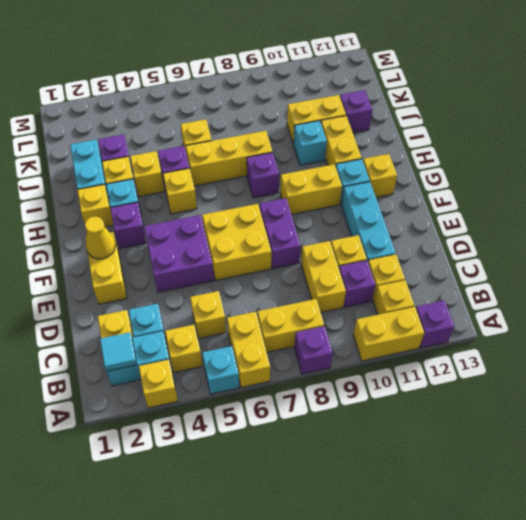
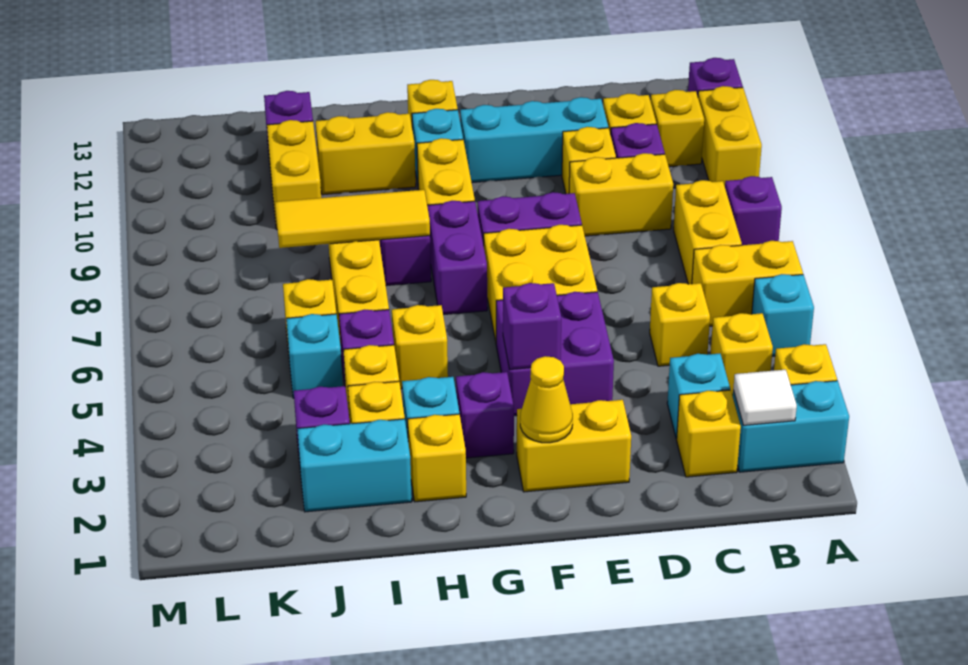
cyan brick B2:B3 level 1 -> cyan brick A2:B2 level 1
cyan tile B2 level 2 -> white tile B2 level 2
none -> purple brick F4 level 2
none -> purple brick G7:G8 level 1
none -> yellow tile H8:J8 level 2
cyan brick I10 level 1 -> cyan brick J5 level 1

